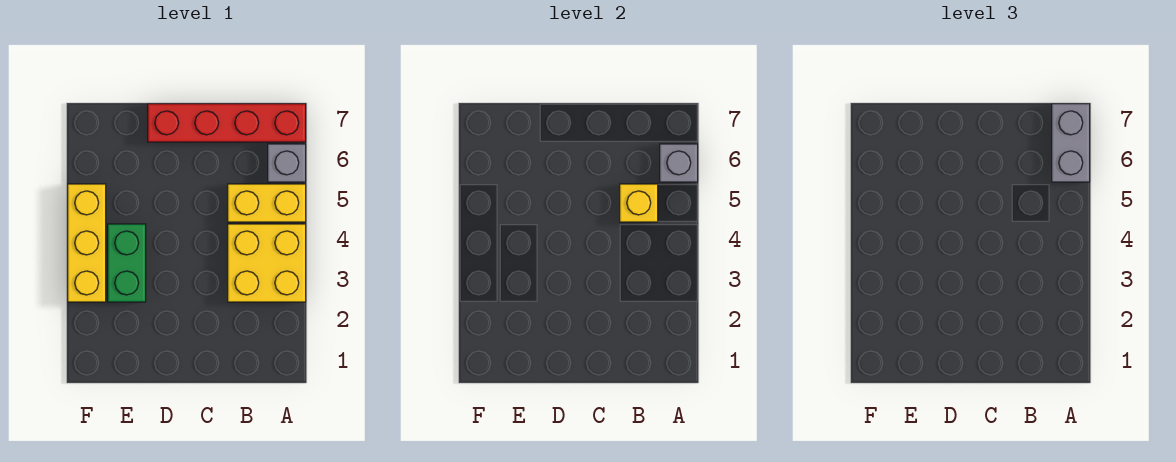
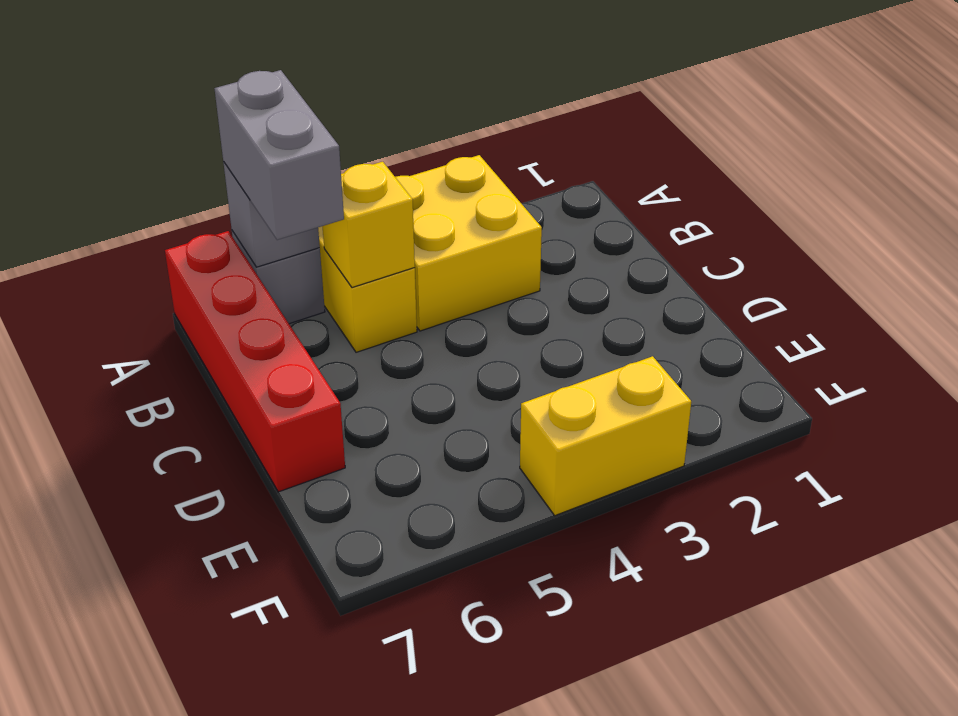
grey brick A6:A7 level 3 -> grey brick A6:B6 level 3
green brick E3:E4 level 1 -> none
yellow brick F3:F5 level 1 -> yellow brick F3:F4 level 1

